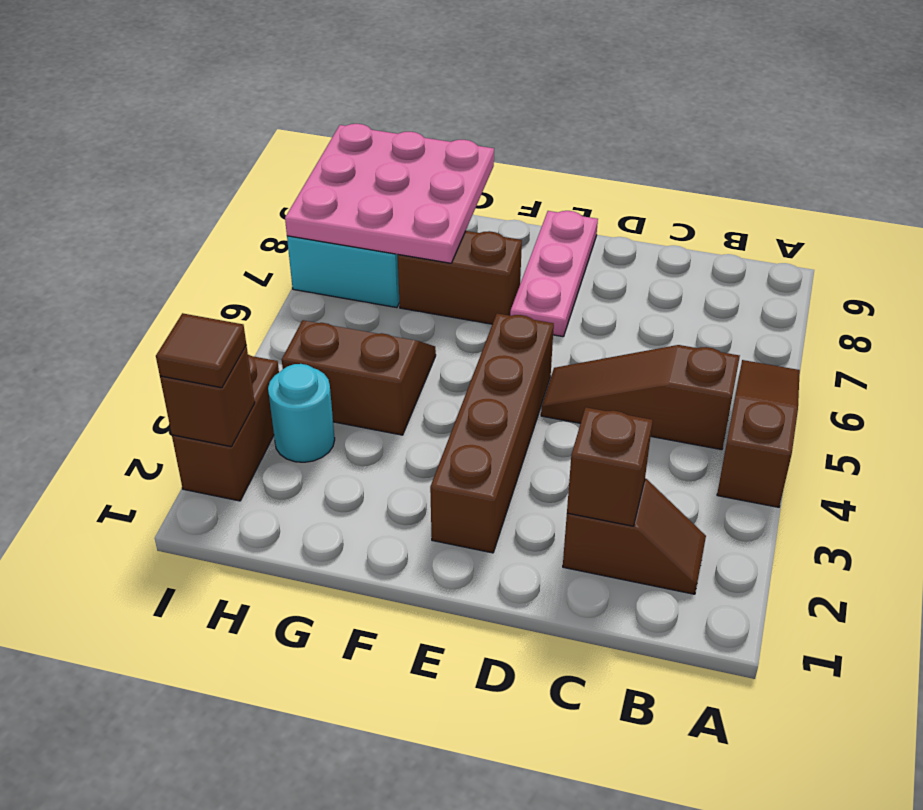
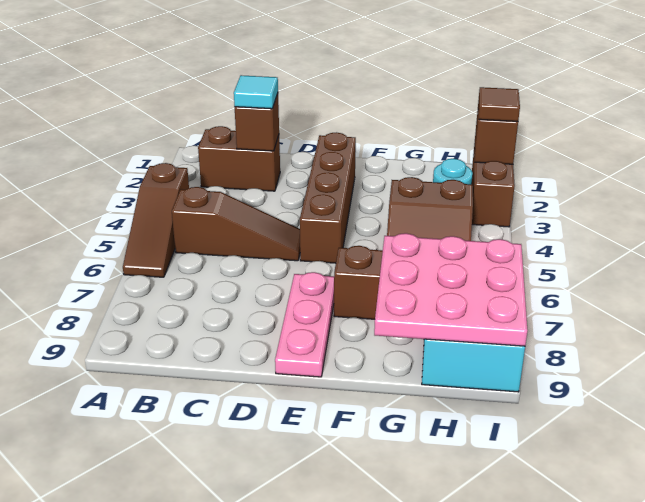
brown slope B2:C2 level 1 top C -> brown brick B2:C2 level 1
none -> cyan tile C2 level 3

